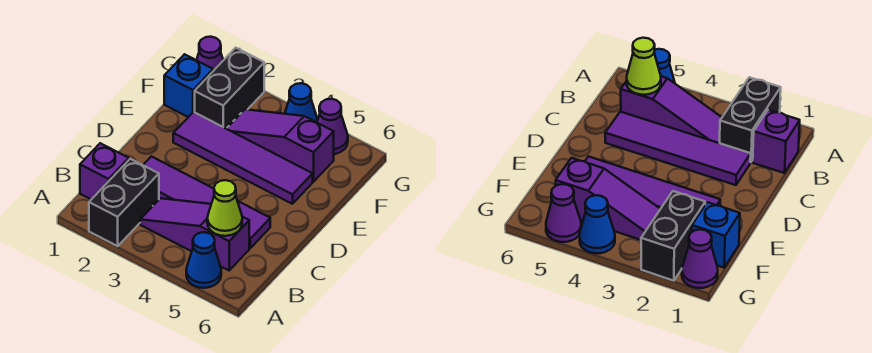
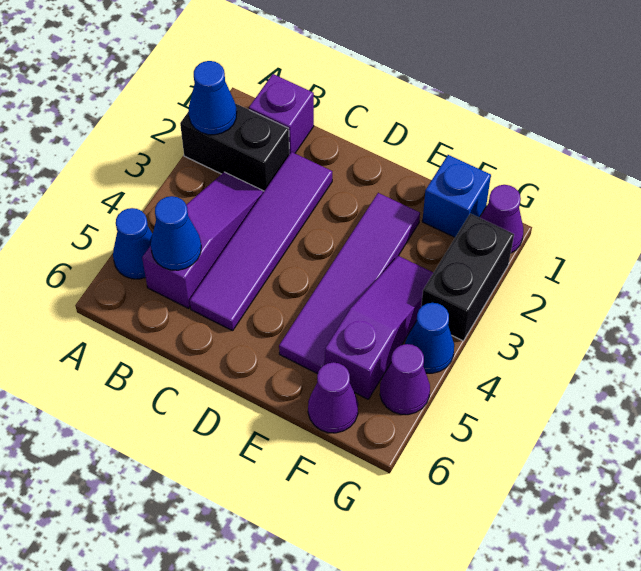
none -> blue cone A2 level 2
lime cone B5 level 2 -> blue cone B5 level 2
black brick F2:G2 level 1 -> black brick G2:G3 level 1
none -> purple cone F6 level 1

